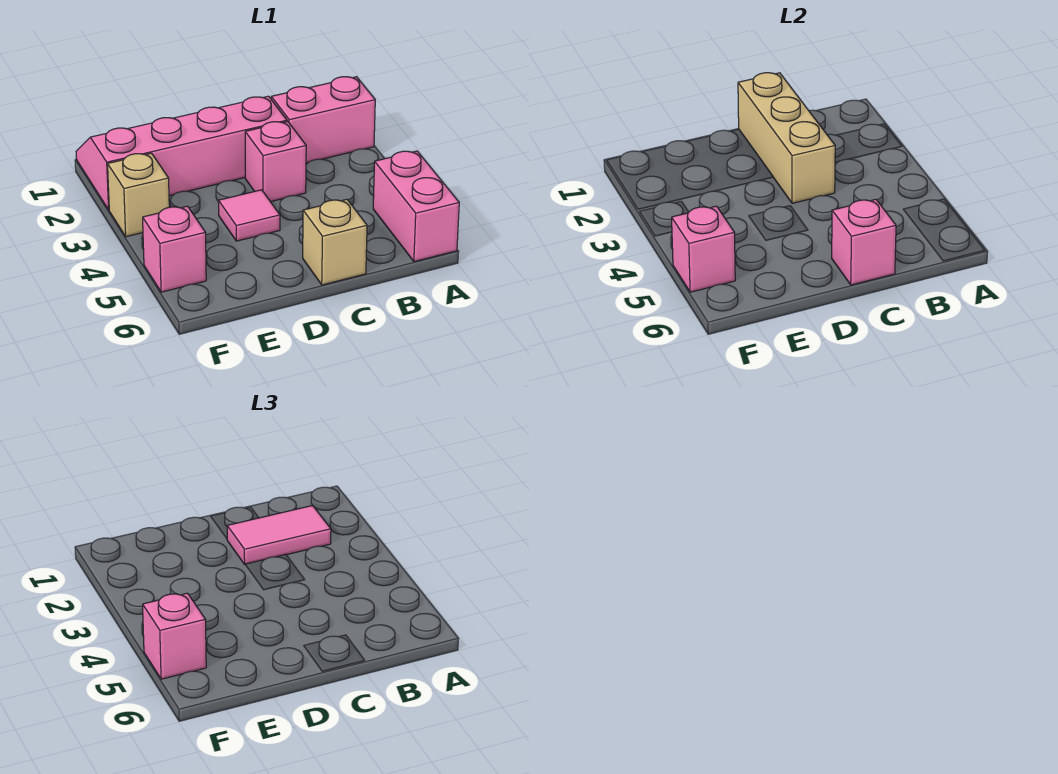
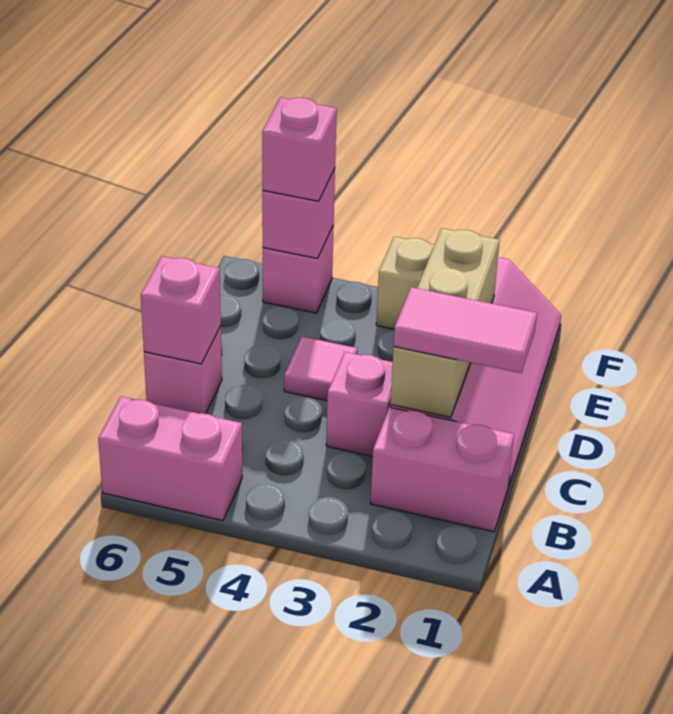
pink brick A2:B2 level 1 -> pink brick B1:B2 level 1
pink tile B2:C2 level 3 -> pink tile C1:C2 level 3
tan brick C1:C3 level 2 -> tan brick C2:E2 level 2
tan brick C6 level 1 -> pink brick C6 level 1

